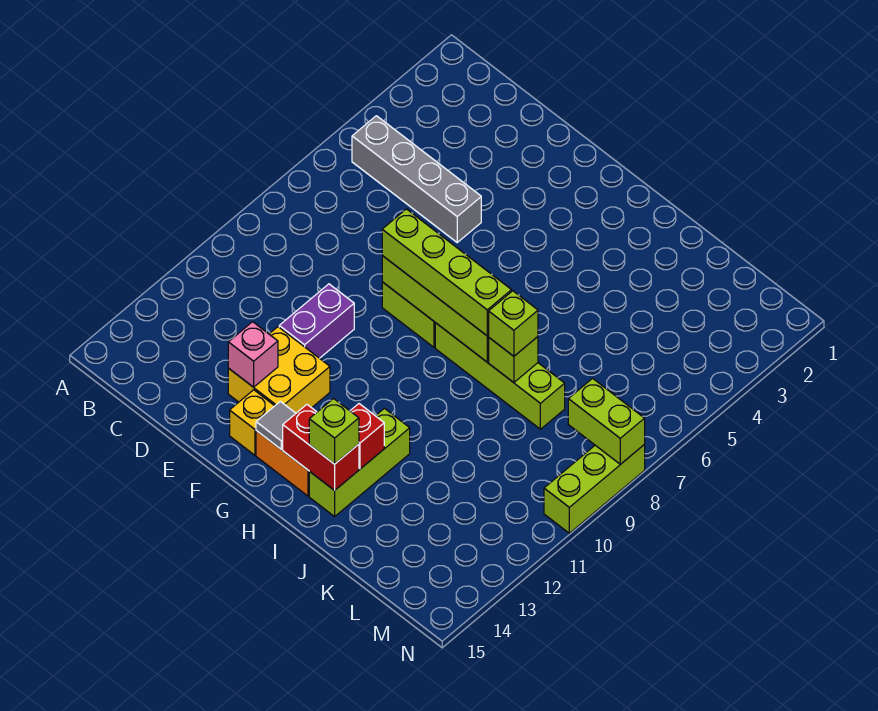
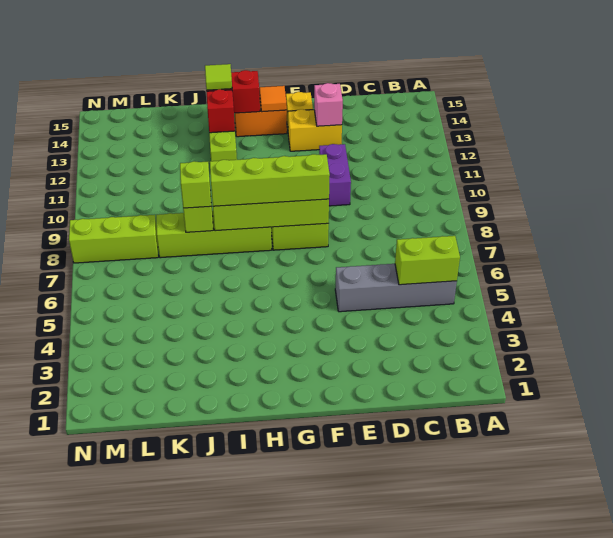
yellow brick E12:F13 level 1 -> yellow brick E13:F13 level 1
grey tile G14 level 2 -> orange tile G14 level 2
lime brick I14 level 3 -> lime tile I14 level 3
lime brick M8:N8 level 2 -> lime brick B5:C5 level 2
lime brick N8:N10 level 1 -> lime brick L8:N8 level 1

